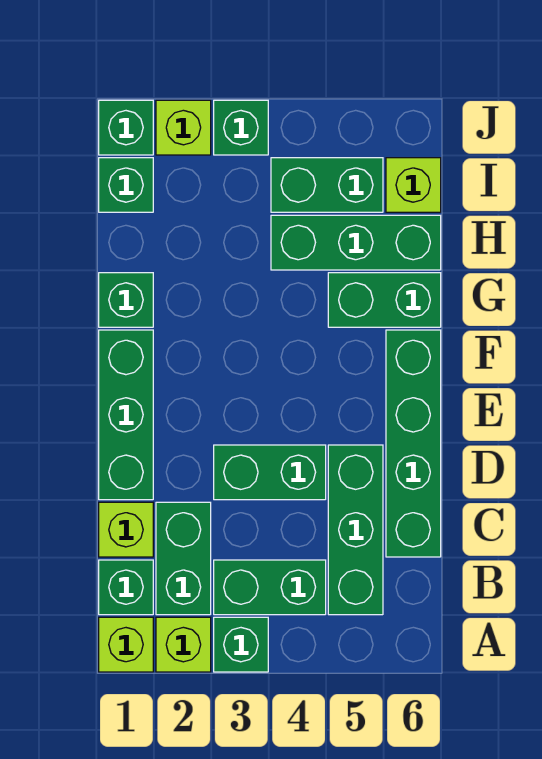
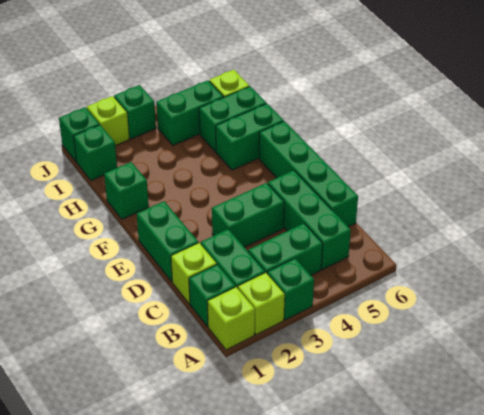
green brick D1:F1 level 1 -> green brick D1:E1 level 1
green brick H4:H6 level 1 -> green brick H5:H6 level 1

